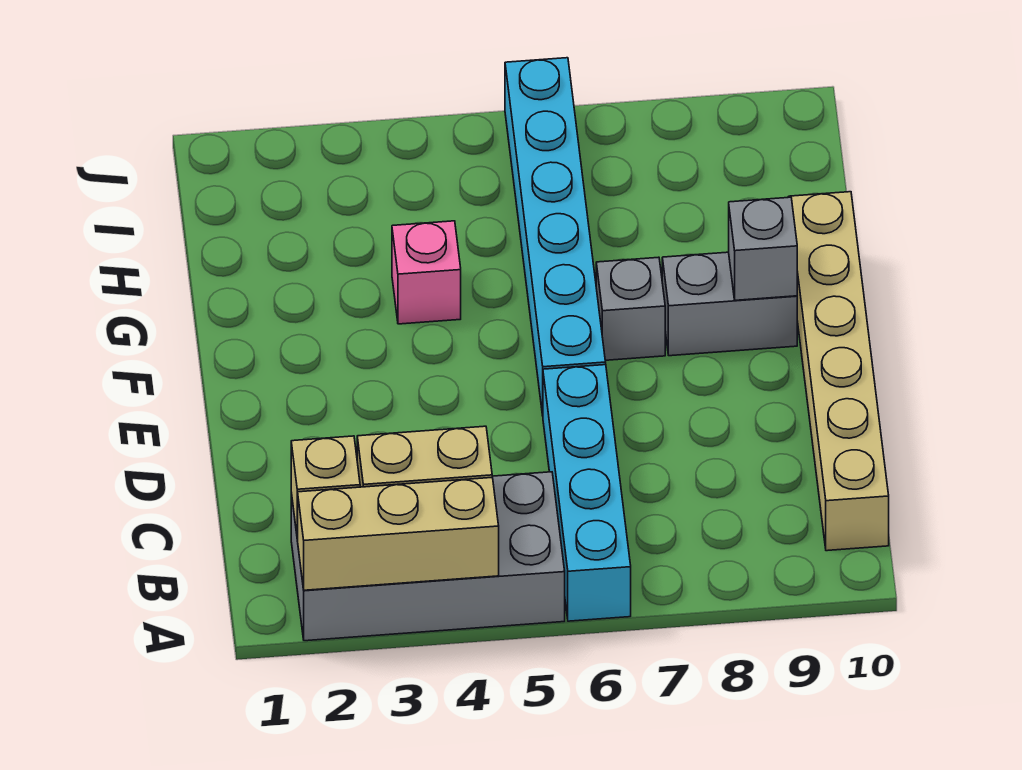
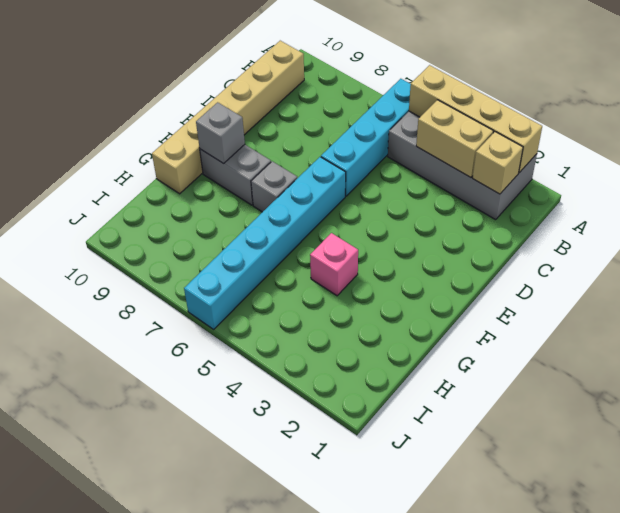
tan brick A2:A4 level 2 -> tan brick A2:A5 level 2

